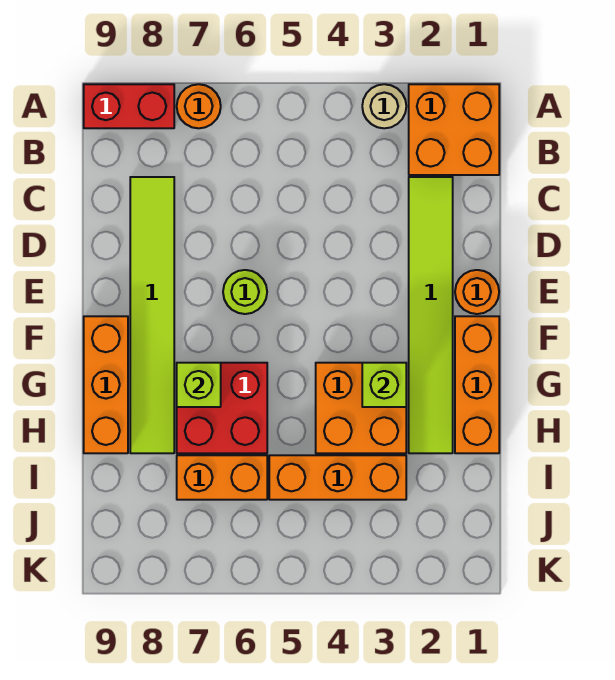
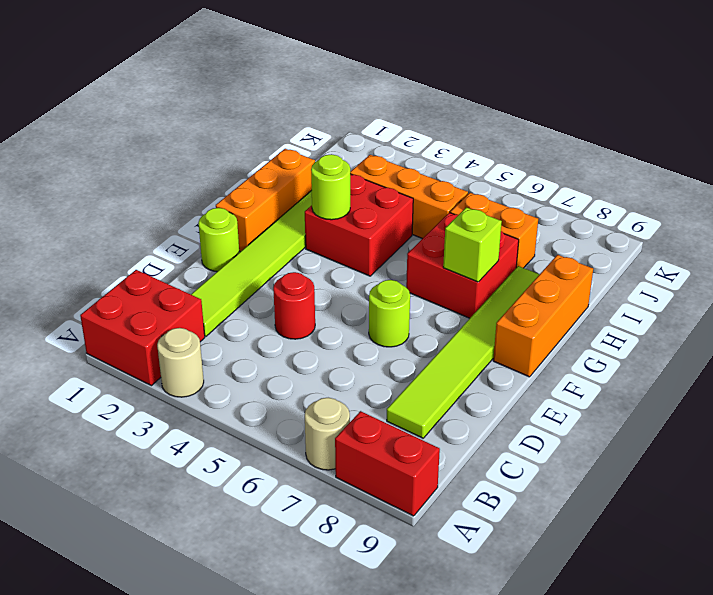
orange brick A1:B2 level 1 -> red brick A1:B2 level 1
orange round brick A7 level 1 -> tan round brick A7 level 1
none -> red round brick D4 level 1
orange round brick E1 level 1 -> lime round brick E1 level 1
orange brick G3:H4 level 1 -> red brick G3:H4 level 1
lime brick G3 level 2 -> lime round brick G3 level 2

